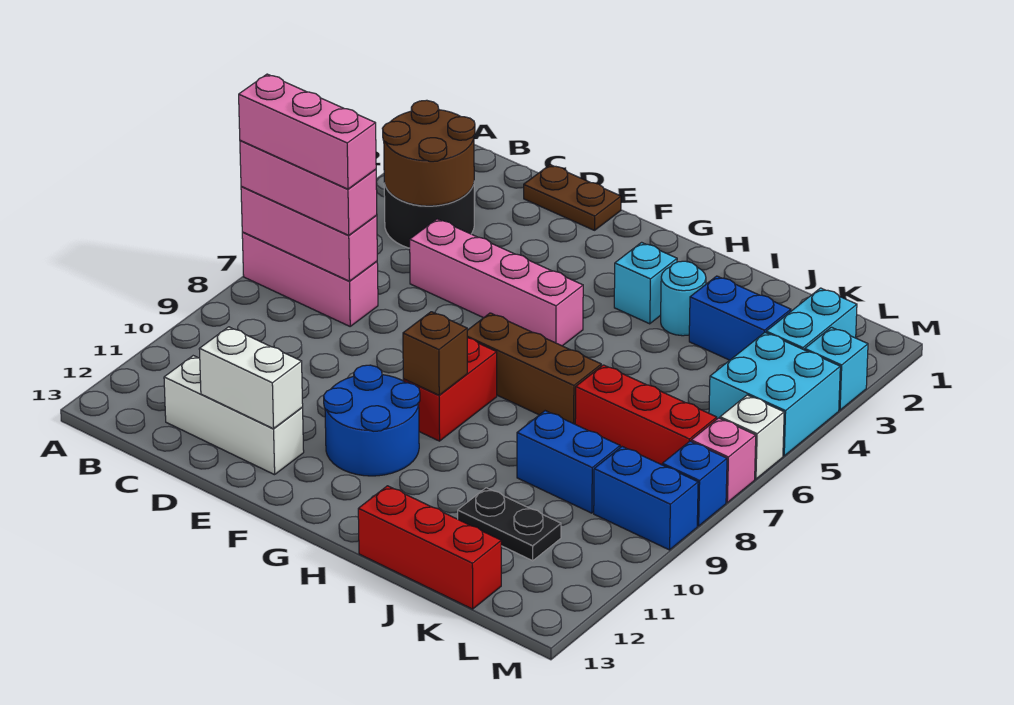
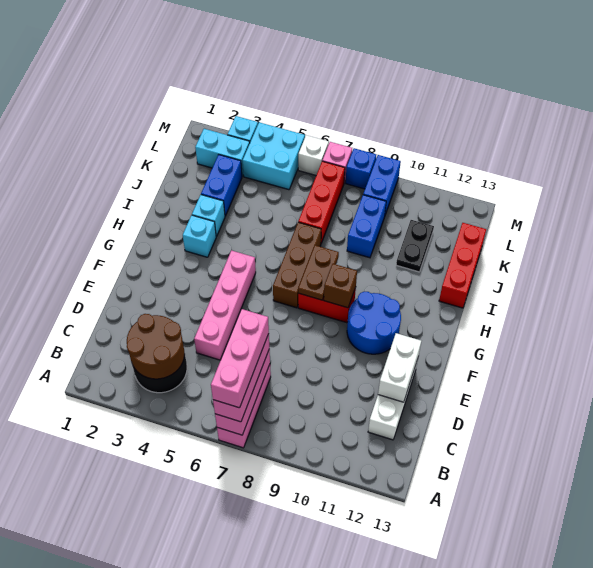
brown plate D1:E1 level 1 -> brown plate G8:H8 level 2
cyan round brick I3 level 1 -> cyan brick I3 level 1

